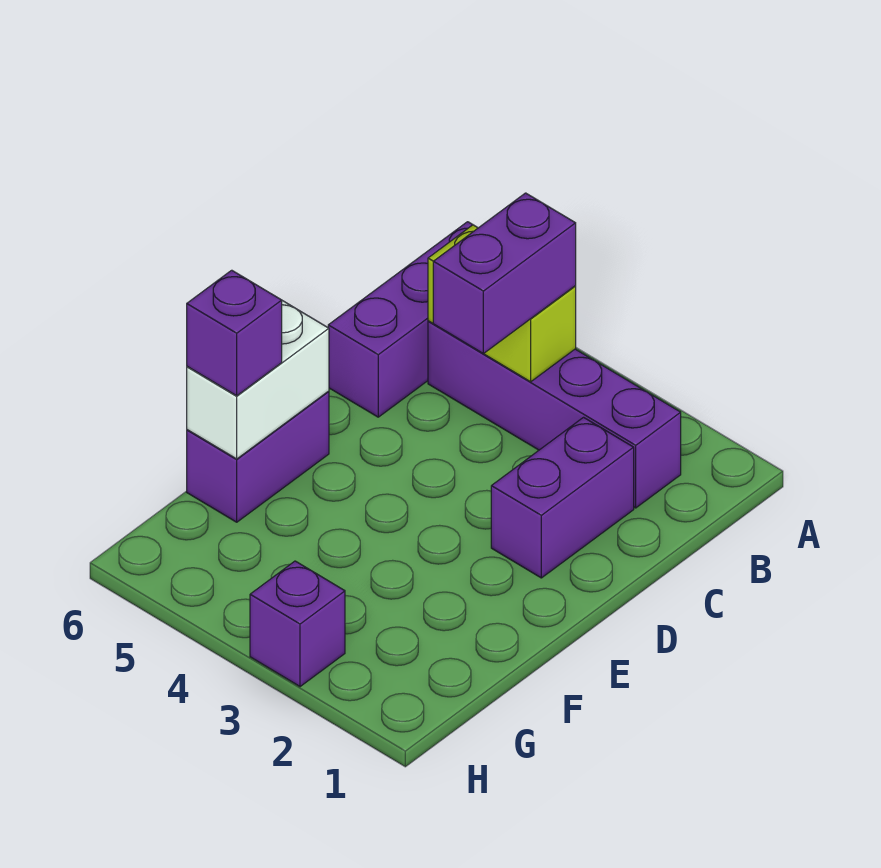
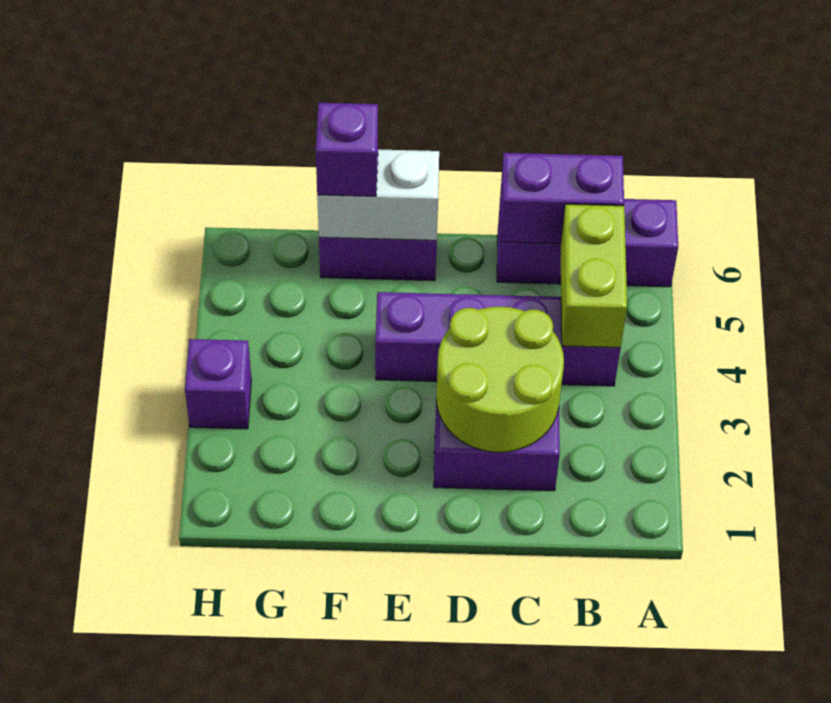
purple brick B2:B5 level 1 -> purple brick B4:E4 level 1
purple brick B4:C4 level 3 -> purple brick B6:C6 level 2
none -> lime round brick C2:D3 level 2

